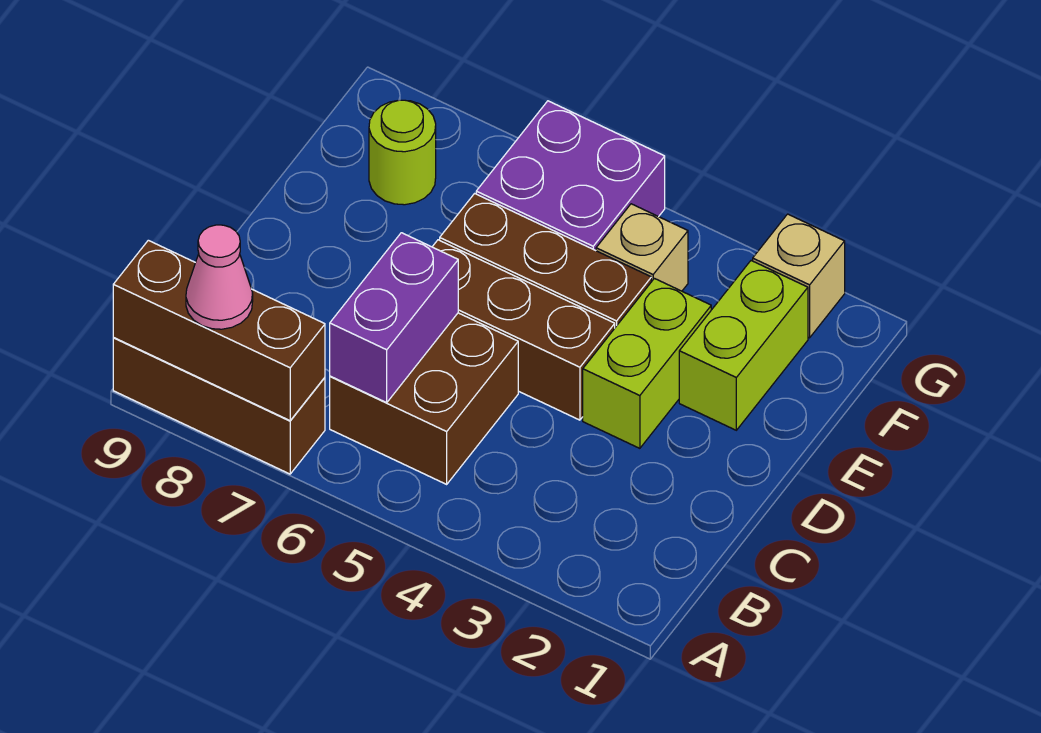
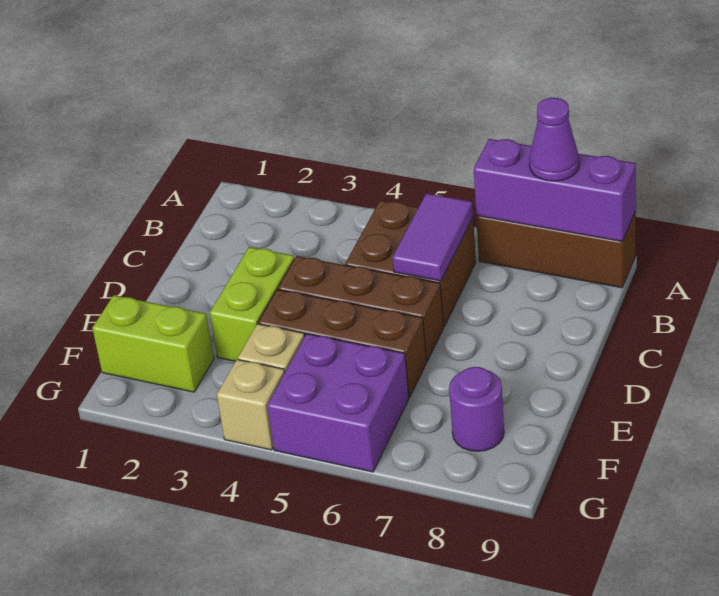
brown brick A7:A9 level 2 -> purple brick A7:A9 level 2
pink cone A8 level 3 -> purple cone A8 level 3
purple brick B6:C6 level 2 -> purple tile B6:C6 level 2
lime brick E2:F2 level 1 -> lime brick F1:F2 level 1
lime round brick F8 level 1 -> purple round brick F8 level 1
tan brick G2 level 1 -> tan brick G4 level 1

